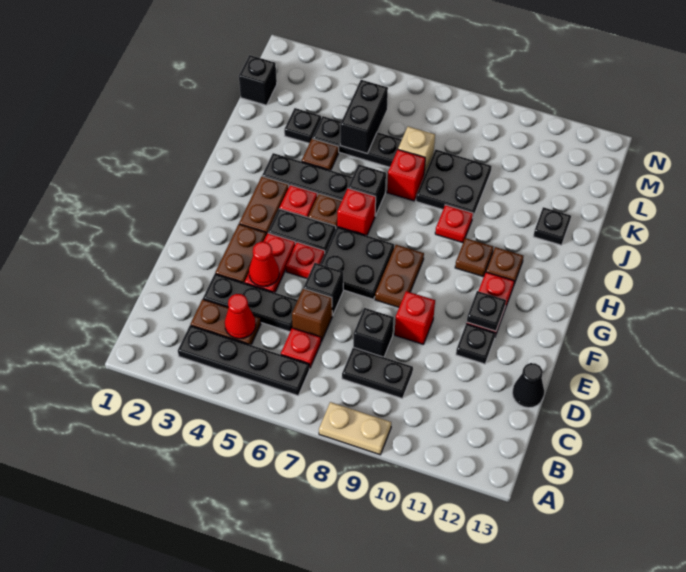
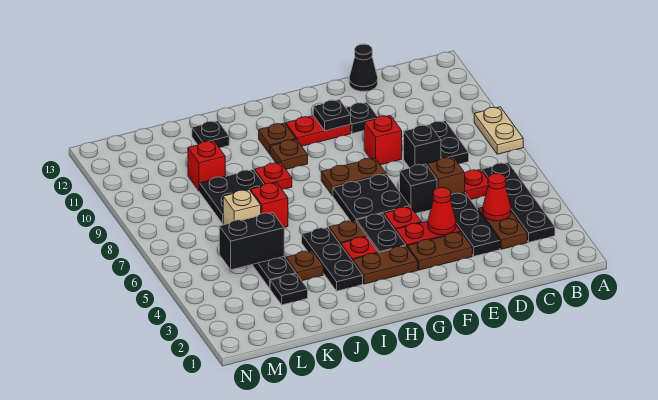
red brick H6 level 1 -> red brick K10 level 1
black brick I6 level 1 -> none
black brick L1 level 1 -> none

